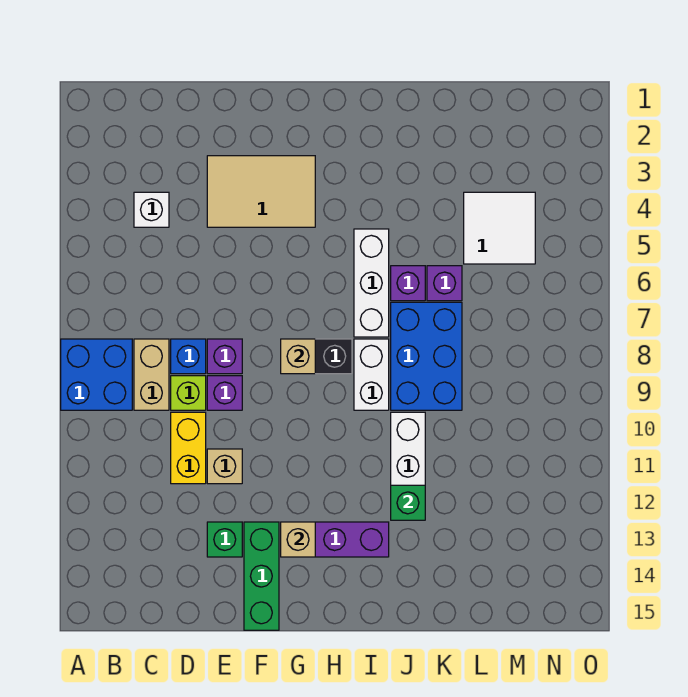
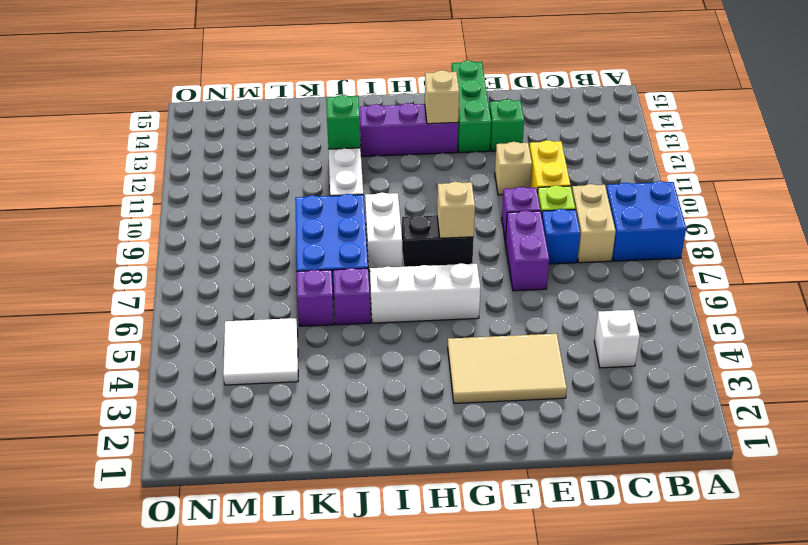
purple brick E8 level 1 -> purple brick E7:E8 level 1
white brick I5:I7 level 1 -> white brick G6:I6 level 1

